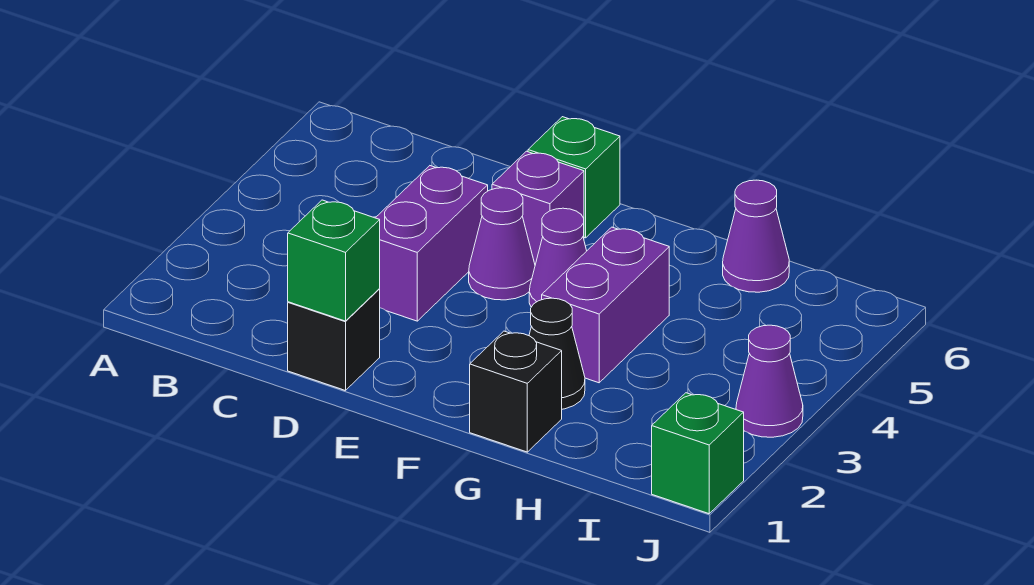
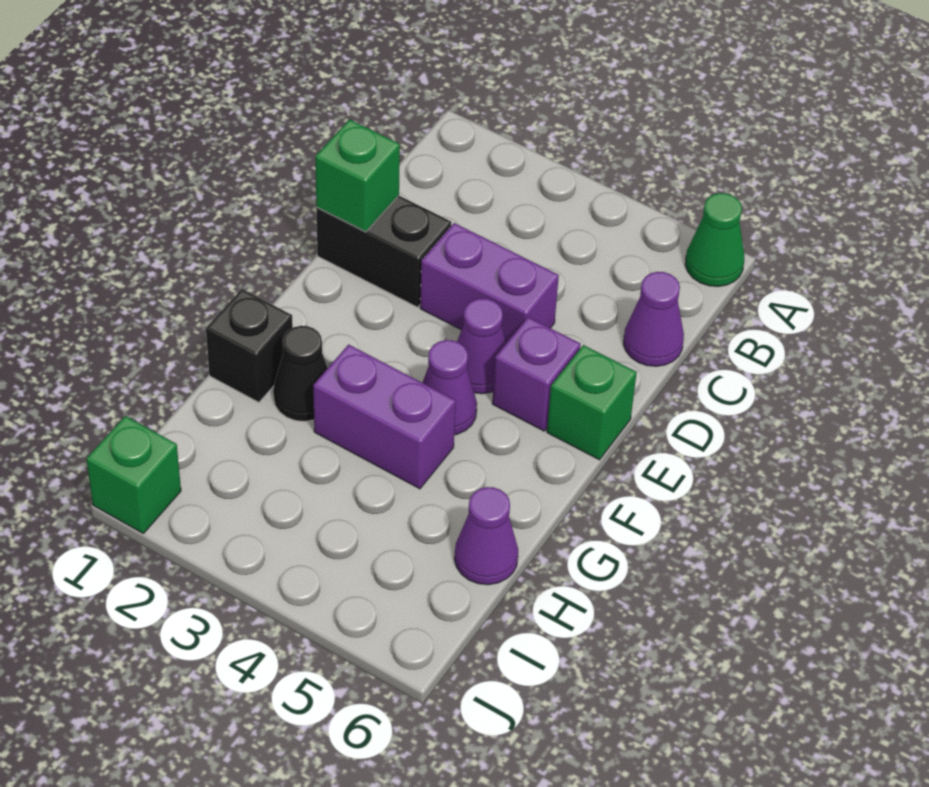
none -> green cone A6 level 1
black brick D1 level 1 -> black brick D1:D2 level 1
purple cone J3 level 1 -> purple cone C6 level 1

